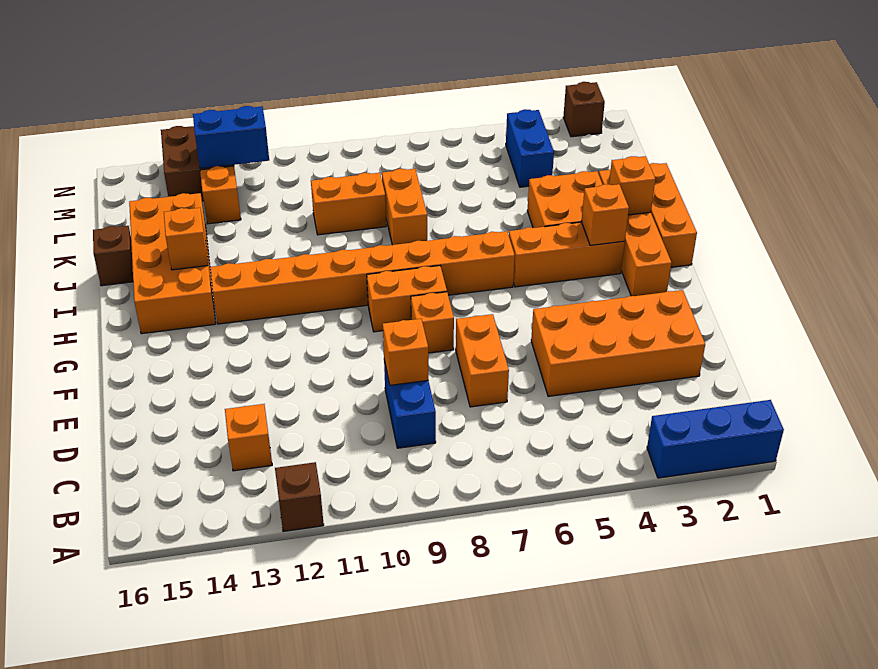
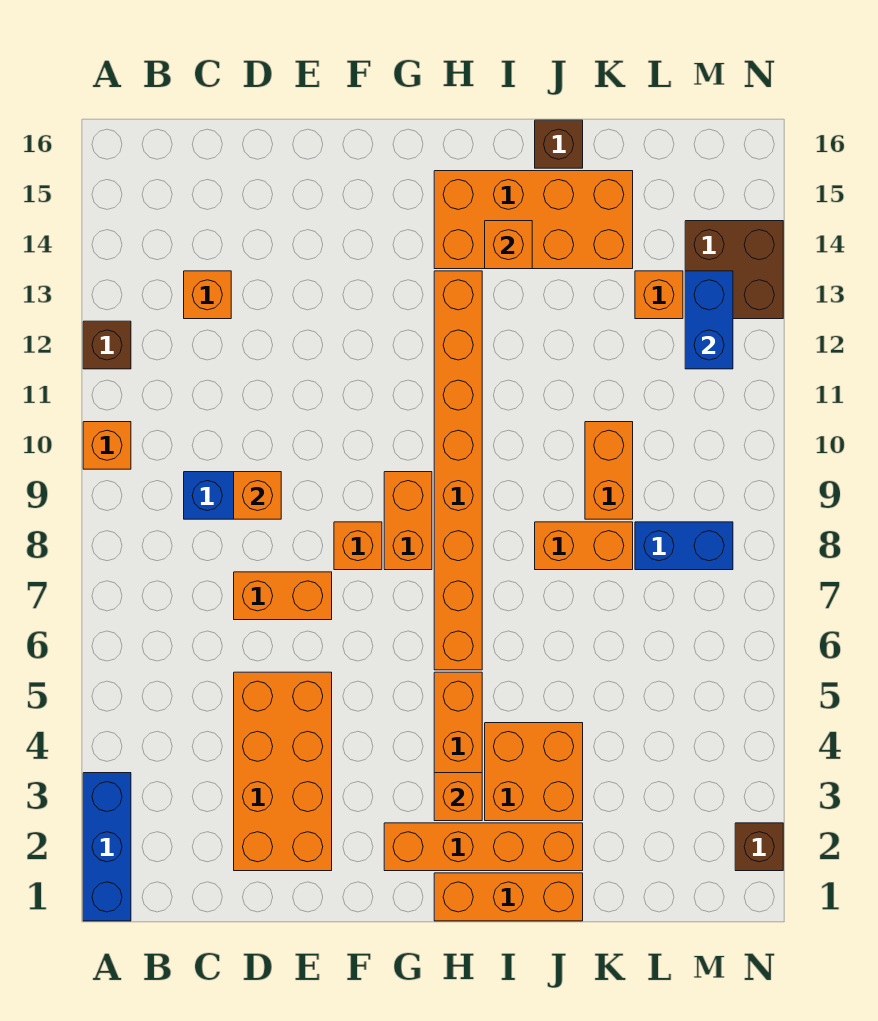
orange brick I2 level 2 -> orange brick A10 level 1
blue brick L4:M4 level 1 -> blue brick L8:M8 level 1

